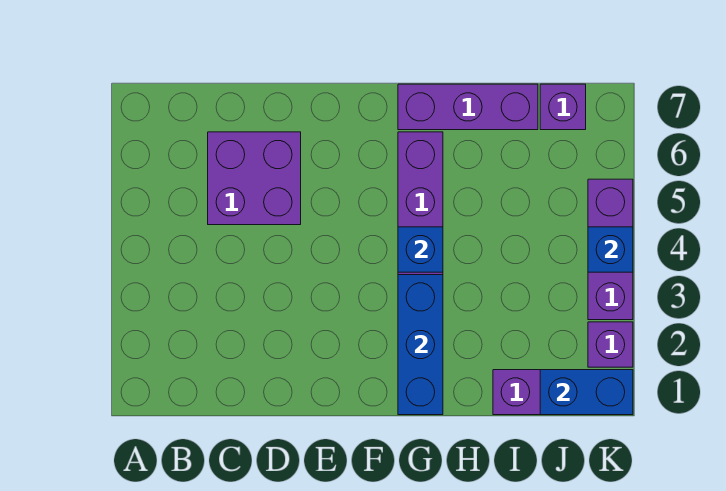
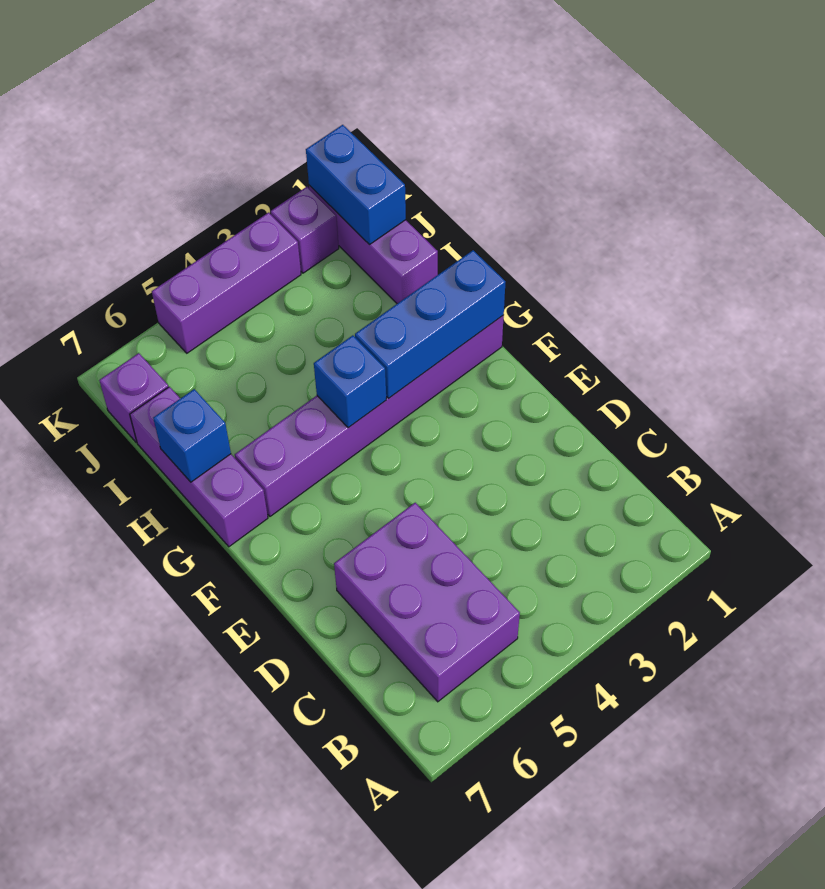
purple brick C5:D6 level 1 -> purple brick B5:D6 level 1
blue brick K4 level 2 -> blue brick H7 level 2

